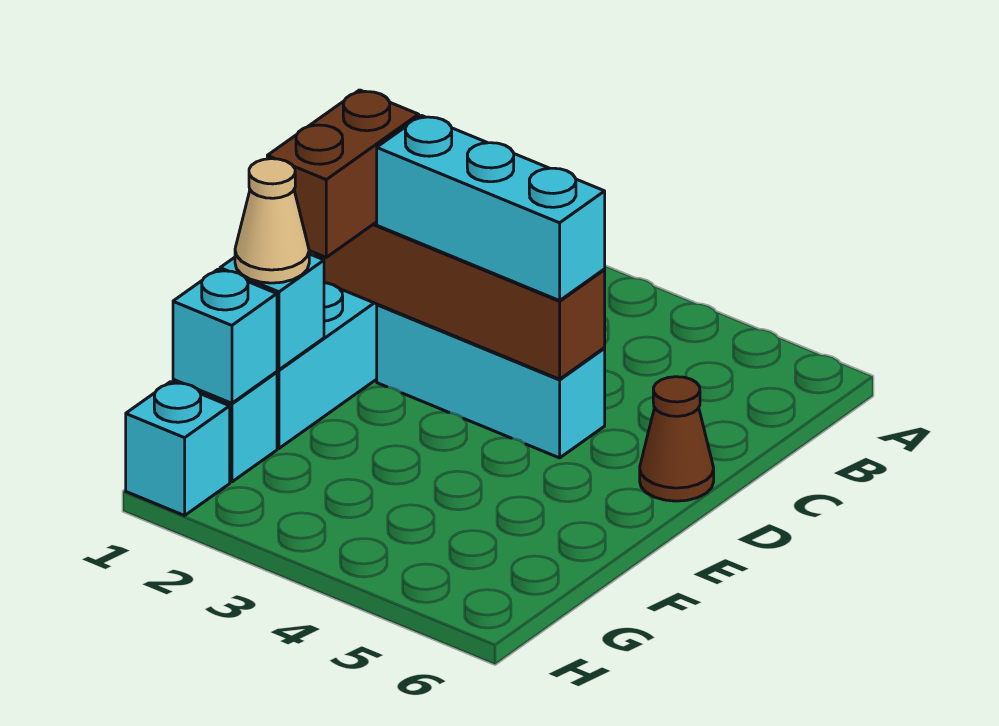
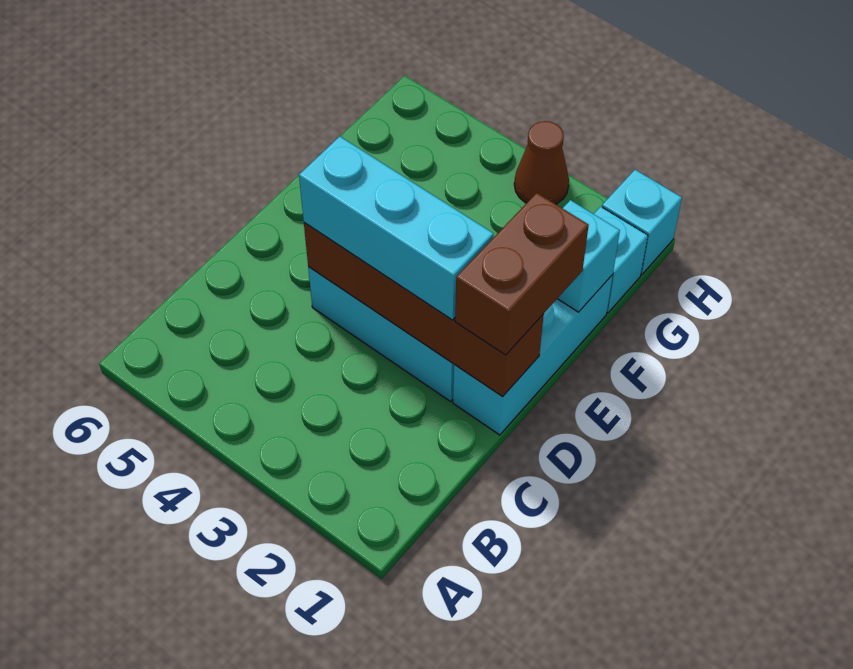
brown cone D6 level 1 -> brown cone H3 level 1
tan cone F1 level 3 -> none
cyan brick G1 level 2 -> none

